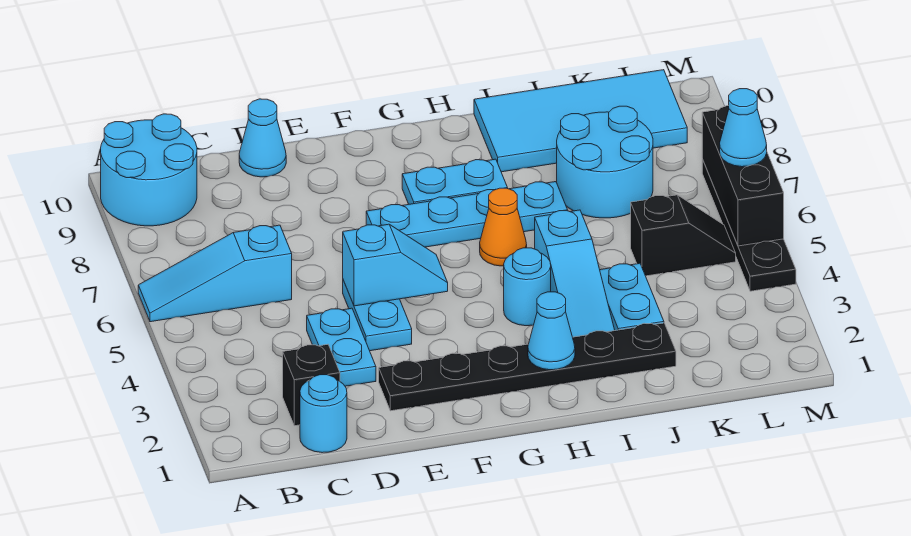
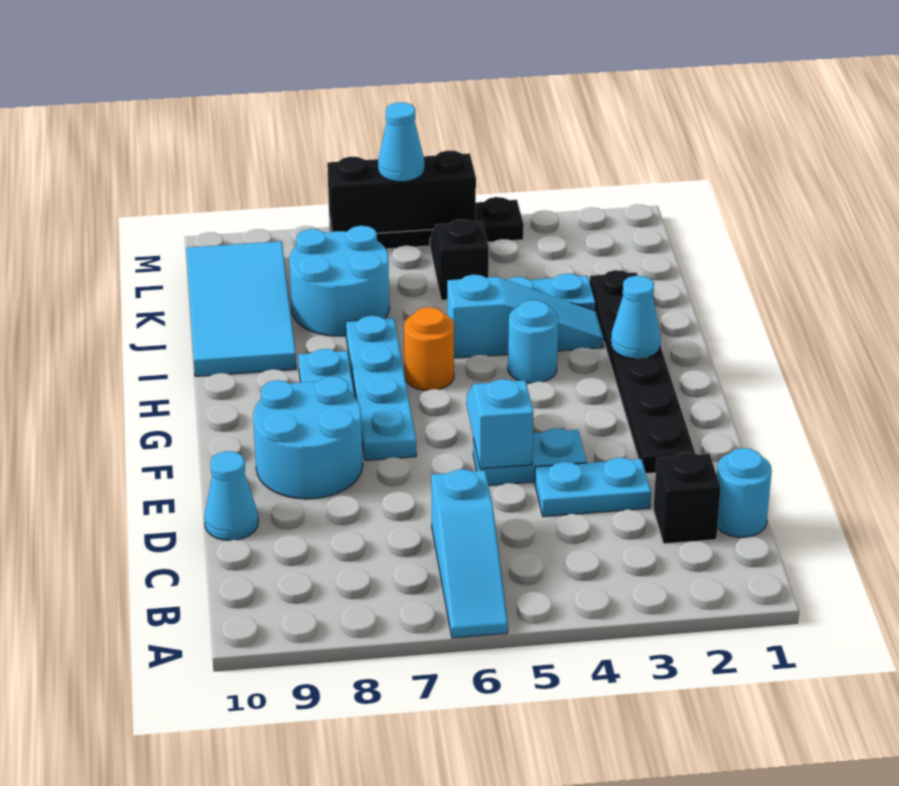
cyan round brick A9:B10 level 1 -> cyan round brick E8:F9 level 1
orange cone H6 level 1 -> orange round brick H6 level 1

